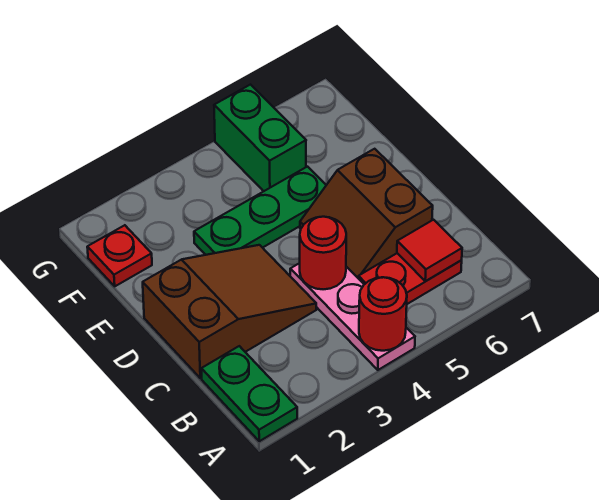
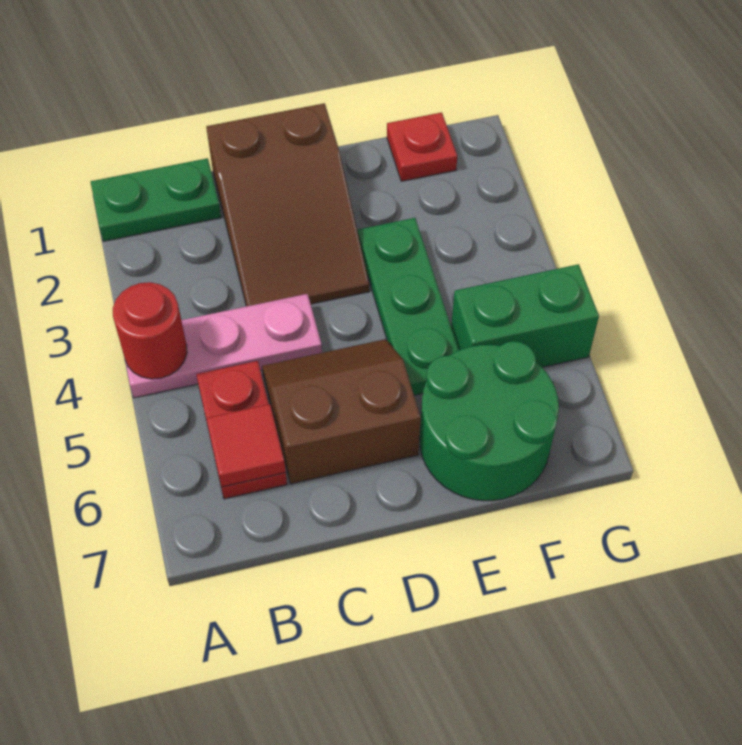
red round brick C4 level 2 -> none
none -> green round brick E6:F7 level 1

